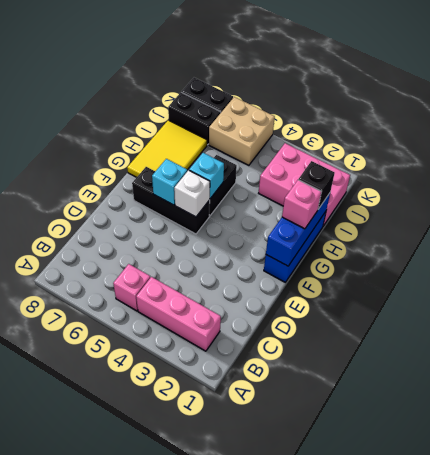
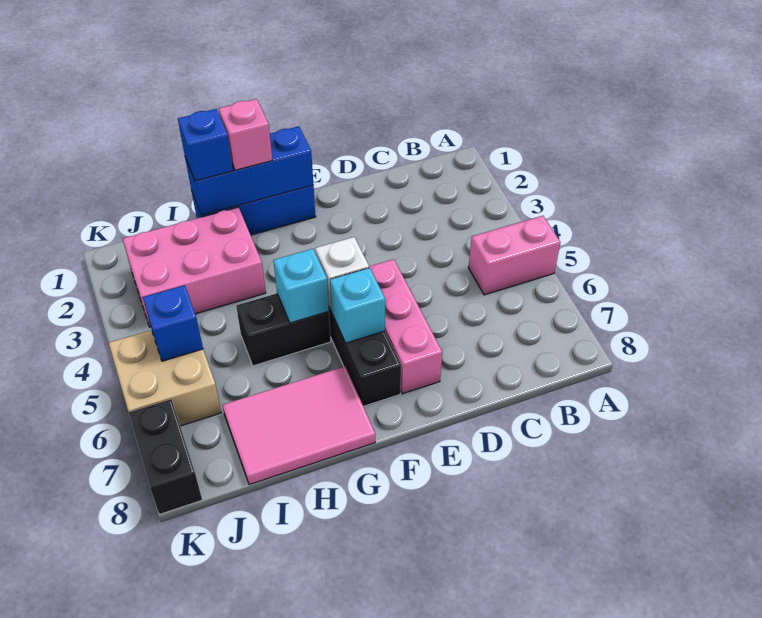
pink brick B2:B4 level 1 -> pink brick E5:E7 level 1
pink brick B5 level 1 -> pink brick A5:B5 level 1
yellow tile G7:I8 level 1 -> pink tile G7:I8 level 1
black brick H1 level 3 -> blue brick H1 level 3
pink brick I1:J3 level 1 -> pink brick H2:J3 level 1
none -> blue brick J5 level 2
black brick J7:J8 level 1 -> none

